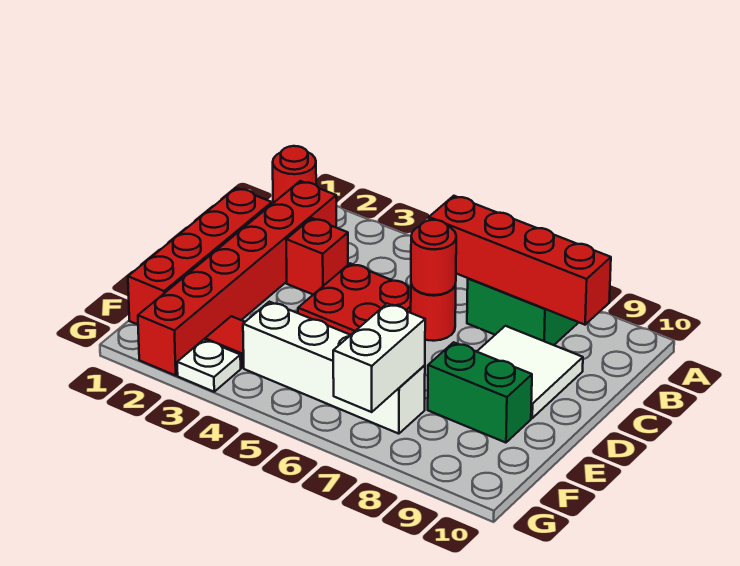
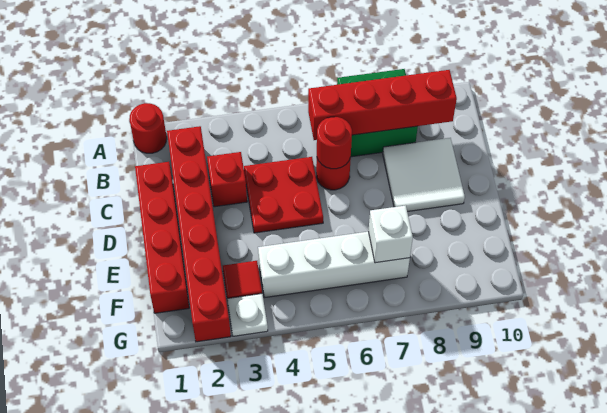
green brick E8:E9 level 1 -> none
white brick F7:G7 level 2 -> white brick F7 level 2

